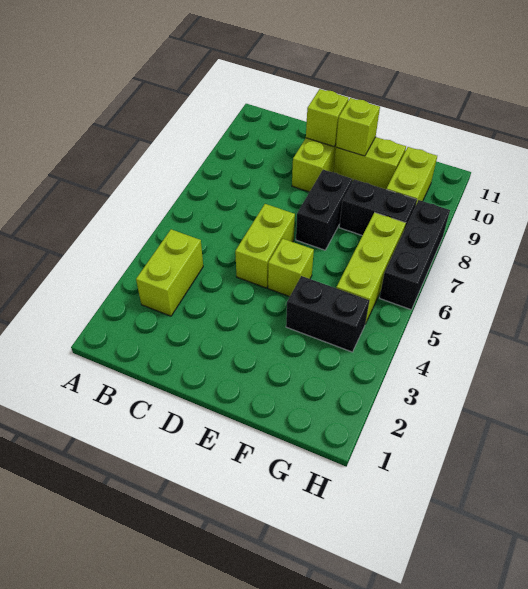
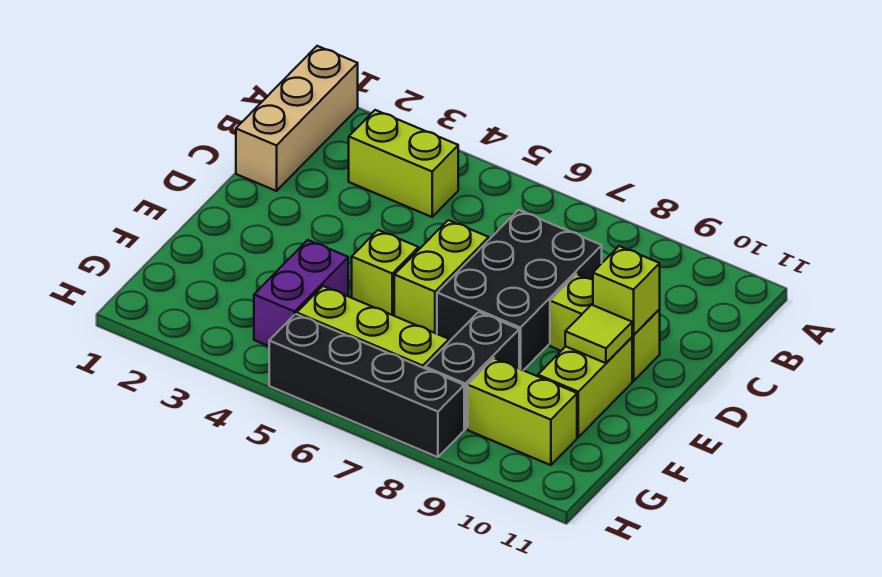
none -> tan brick A1:C1 level 1
lime brick D5:D6 level 1 -> lime brick D6:E6 level 1
black brick E7:E8 level 1 -> black brick C7:E8 level 1
lime brick E10 level 2 -> lime tile E10 level 2
black brick F4:G4 level 1 -> purple brick F4:G4 level 1
black brick H6:H8 level 1 -> black brick H5:H8 level 1

